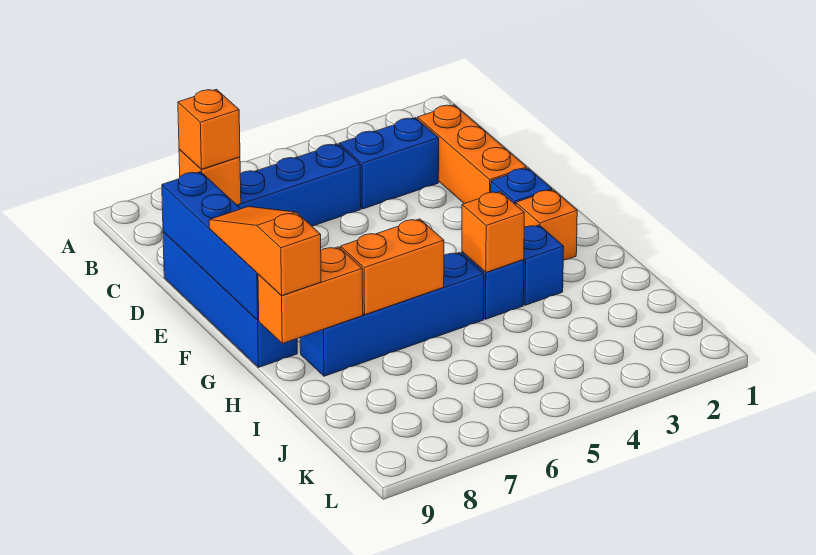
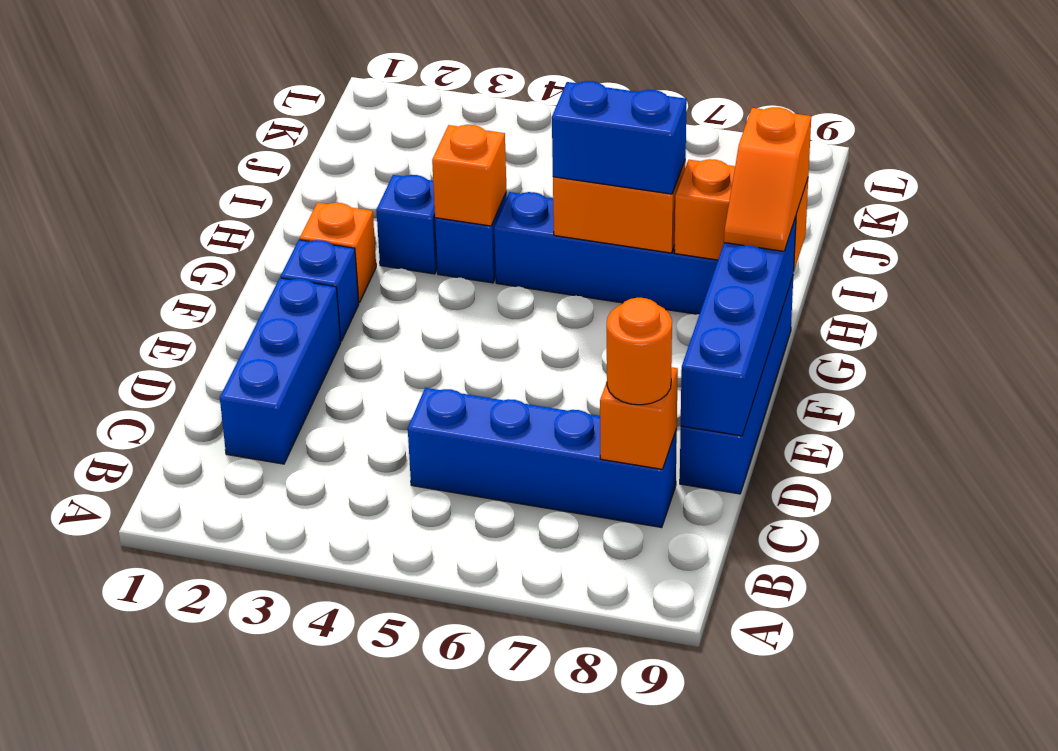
orange brick C2:E2 level 1 -> blue brick C2:E2 level 1
blue brick C3:C4 level 1 -> blue brick H6:H7 level 3
orange brick C8 level 3 -> orange round brick C8 level 3
orange slope F9:H9 level 3 top H -> orange slope G9:H9 level 3 top H

